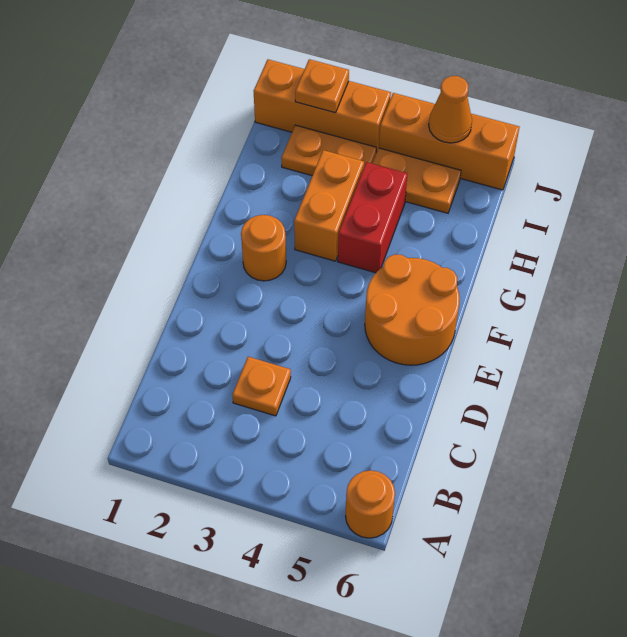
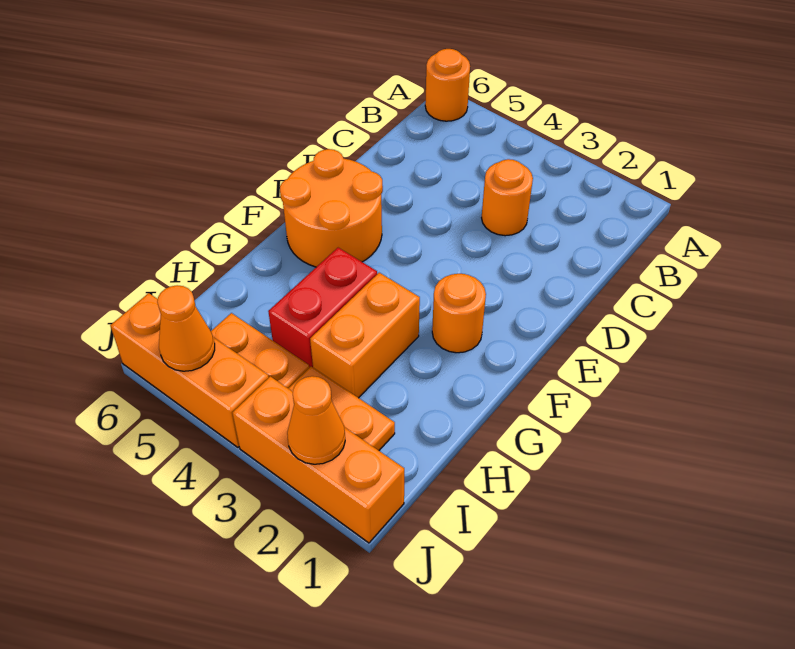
orange plate C3 level 1 -> orange round brick C3 level 1
orange plate J2 level 2 -> orange cone J2 level 2

